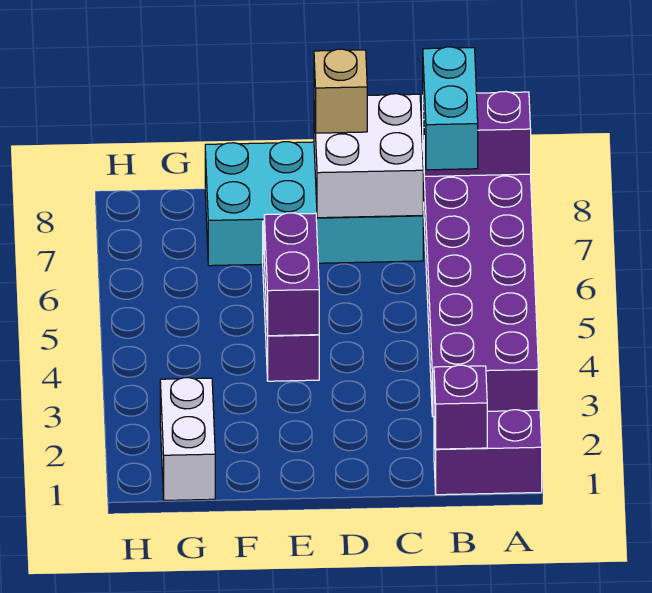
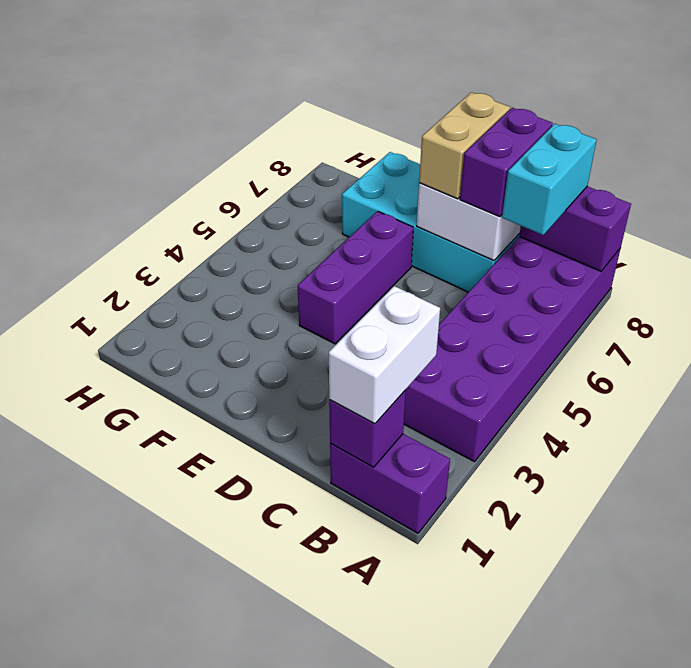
tan brick D8 level 3 -> tan brick D7:D8 level 3
purple brick E4:E5 level 2 -> purple brick C7:C8 level 3
white brick G1:G2 level 1 -> white brick B1:B2 level 3

